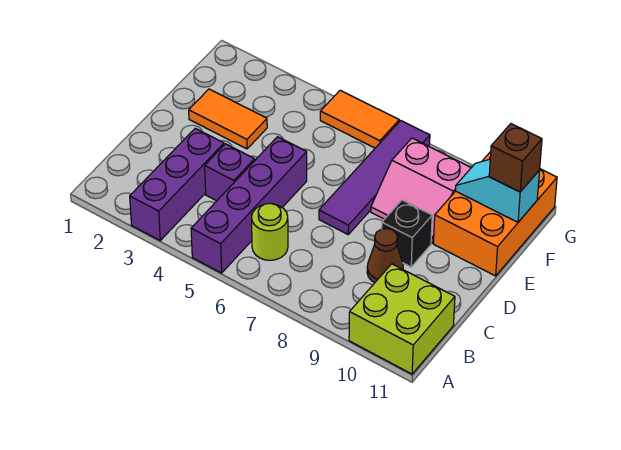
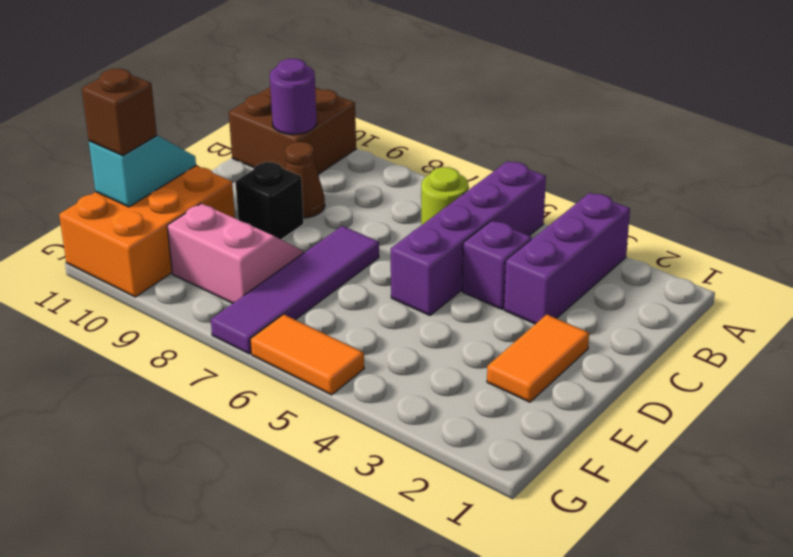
lime brick A10:B11 level 1 -> brown brick A10:B11 level 1
none -> purple round brick B10 level 2
orange tile E2:E3 level 1 -> orange tile D2:E2 level 1
cyan slope F10:F11 level 2 top 11 -> cyan slope E11:F11 level 2 top F

